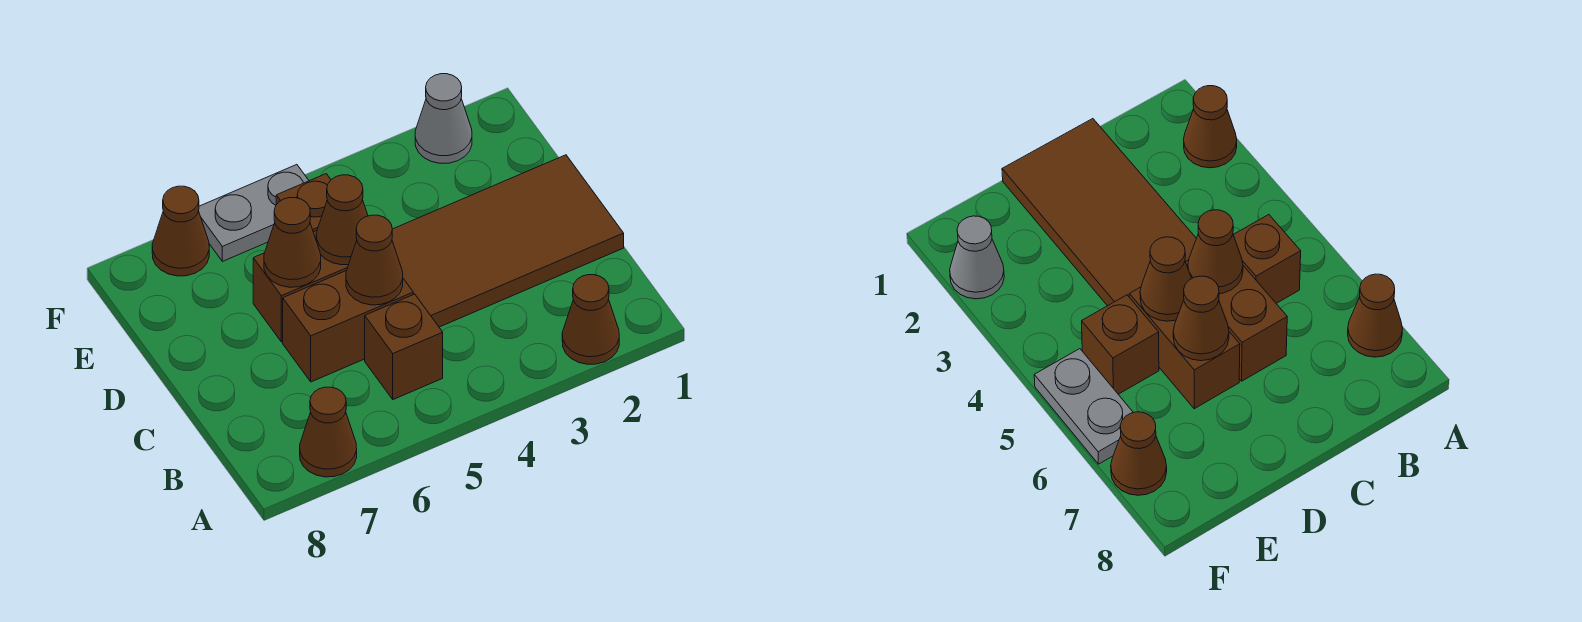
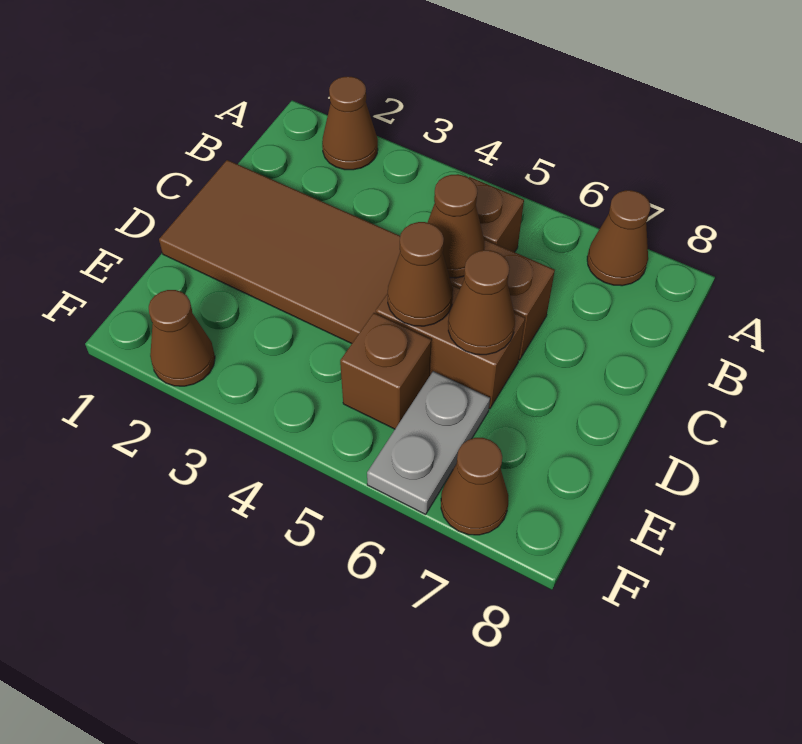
grey cone F2 level 1 -> brown cone F2 level 1
grey plate F5:F6 level 1 -> grey plate E6:F6 level 1

